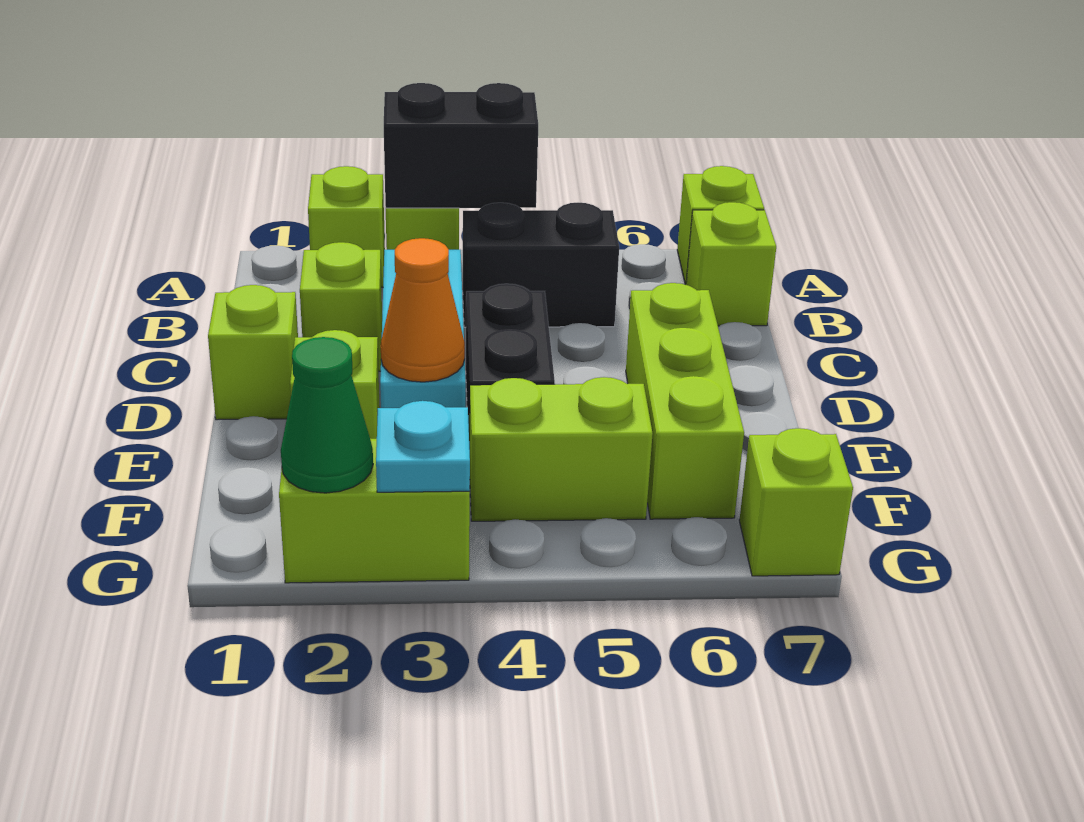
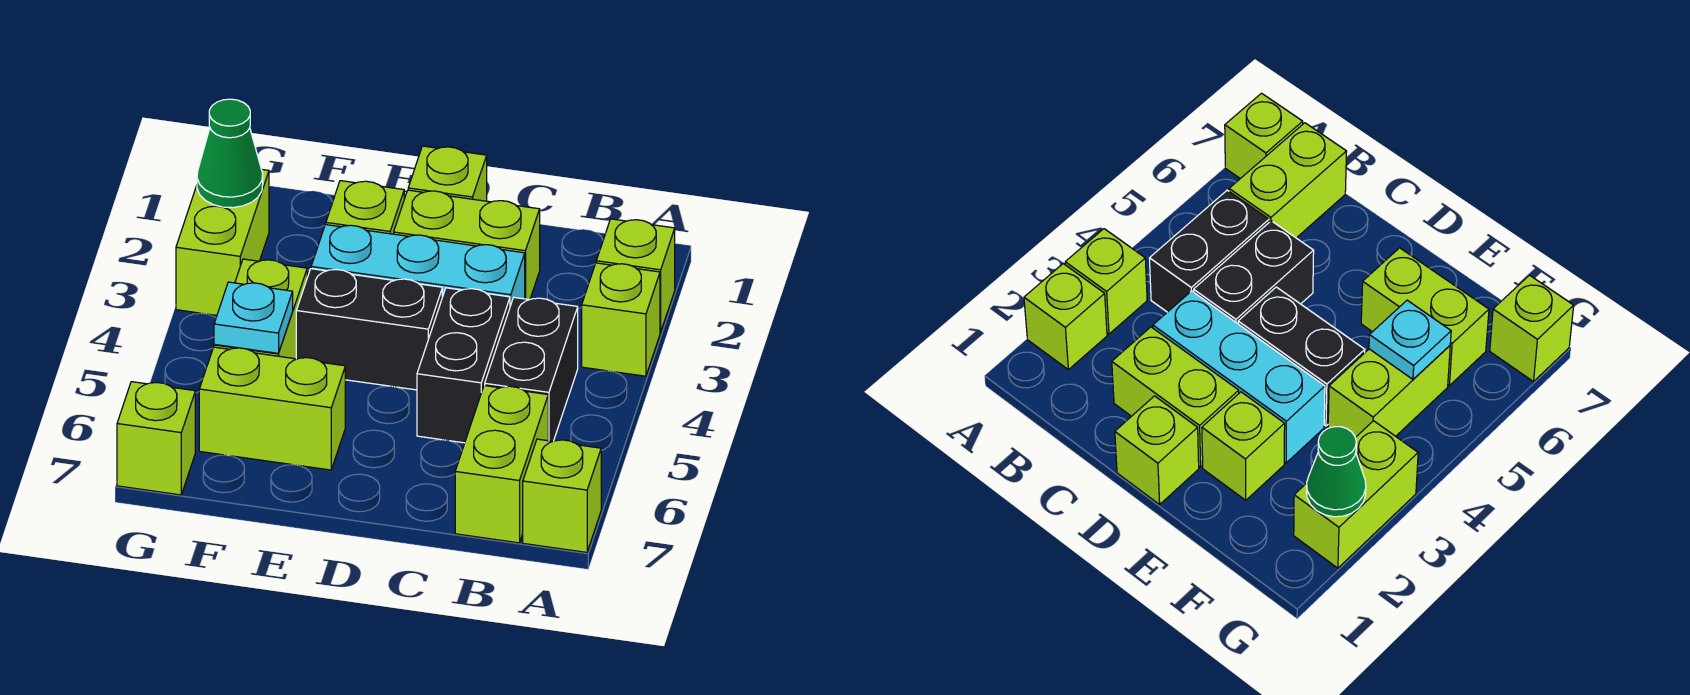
black brick A3:A4 level 2 -> black brick C4:C5 level 1
lime brick B7 level 1 -> lime brick B6:B7 level 1
lime brick C2 level 1 -> lime brick C2:D2 level 1
lime brick D6:F6 level 1 -> lime brick E6:F6 level 1
orange cone E3 level 2 -> none
cyan plate G3 level 2 -> cyan plate F5 level 2

